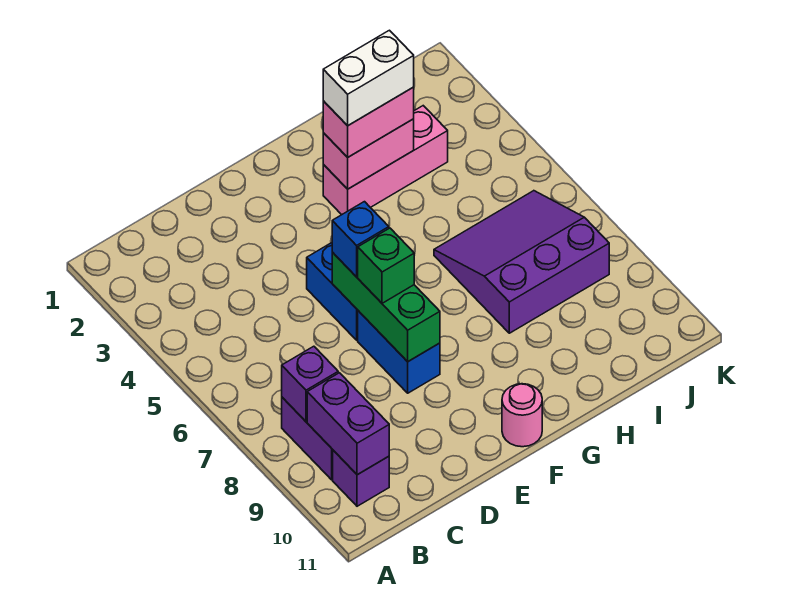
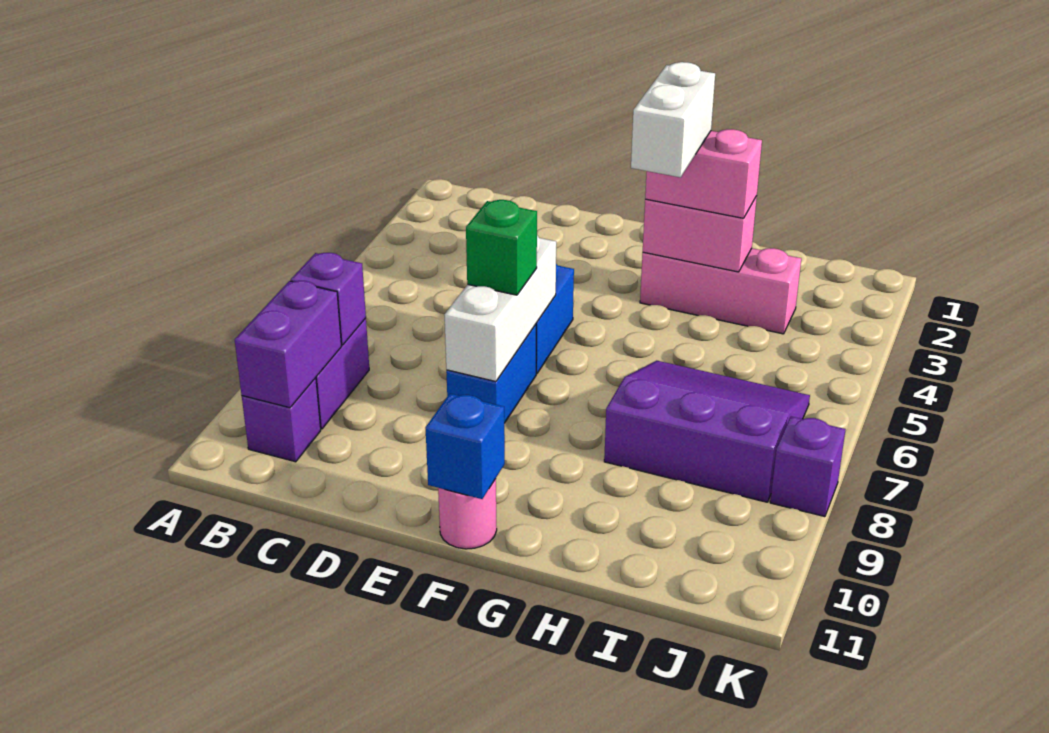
green brick E6:E8 level 2 -> white brick E6:E8 level 2
blue brick E6 level 3 -> blue brick F11 level 2
white brick G3:H3 level 4 -> white brick G3:G4 level 4
none -> purple brick K8 level 1

